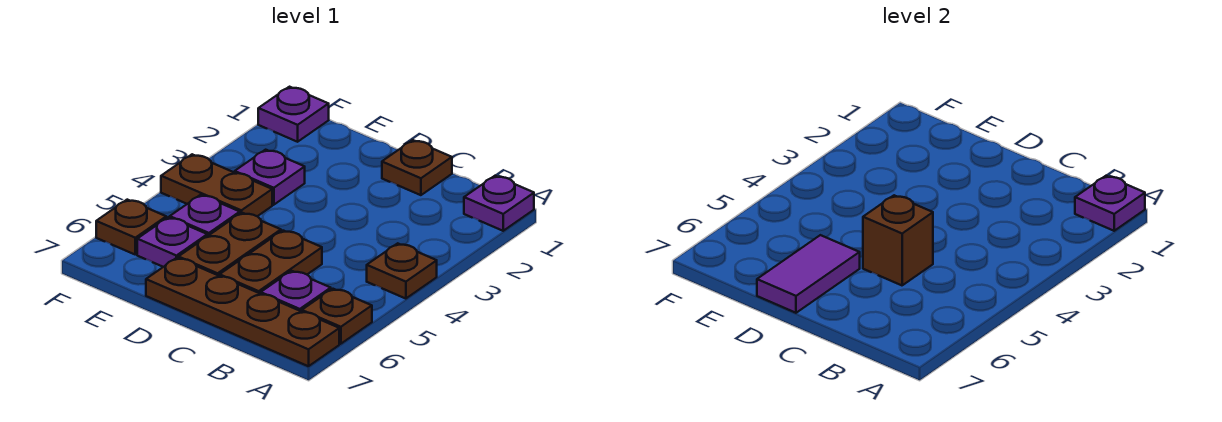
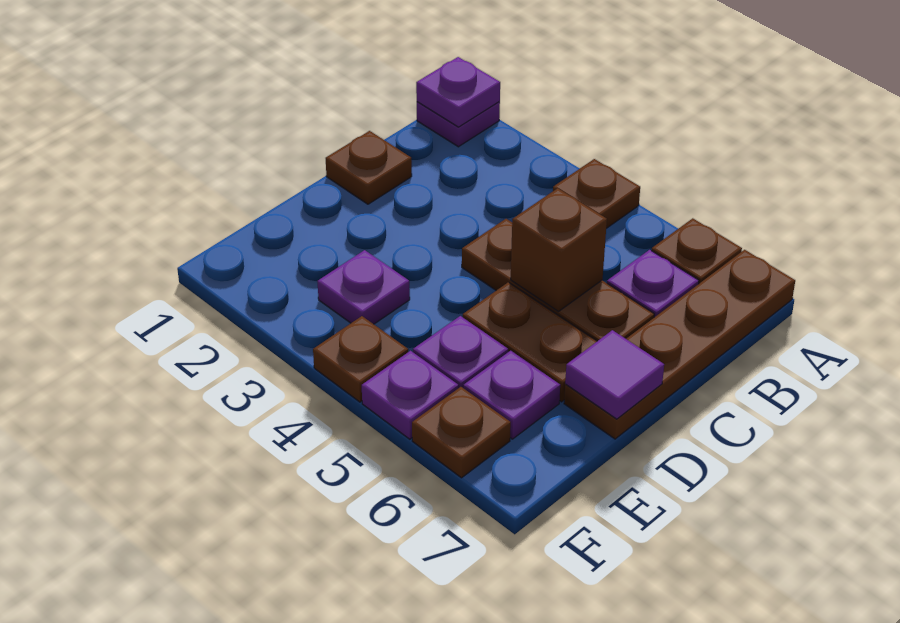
brown plate C5:C6 level 1 -> brown plate C4:C6 level 1
purple tile D6:D7 level 2 -> purple tile D7 level 2
brown plate E4:F4 level 1 -> brown plate F4 level 1
purple plate F1 level 1 -> purple plate F5 level 1

